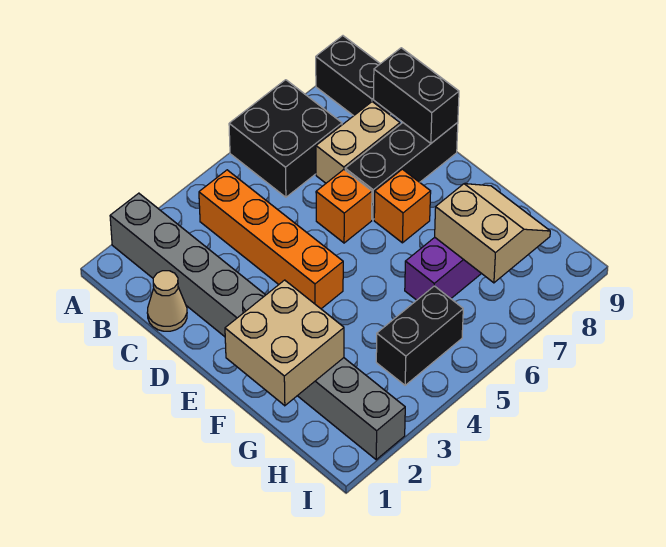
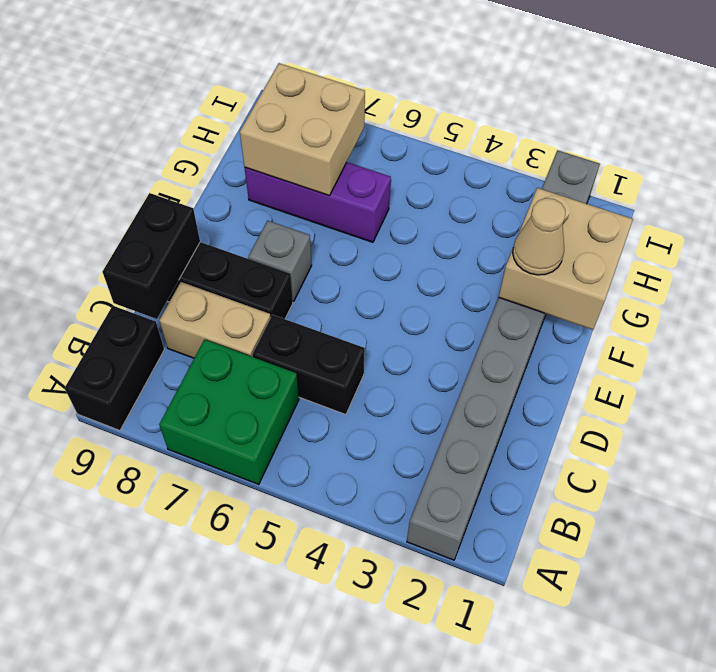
black brick A6:B7 level 1 -> green brick A6:B7 level 1
orange brick B4:E4 level 1 -> none
tan cone C1 level 1 -> tan cone F2 level 3
orange brick D6 level 1 -> none
orange brick E7 level 1 -> grey brick E7 level 1
tan slope G7:H8 level 2 top 7 -> tan brick G7:H8 level 2
black brick H4:H5 level 1 -> black brick C5:C6 level 1

